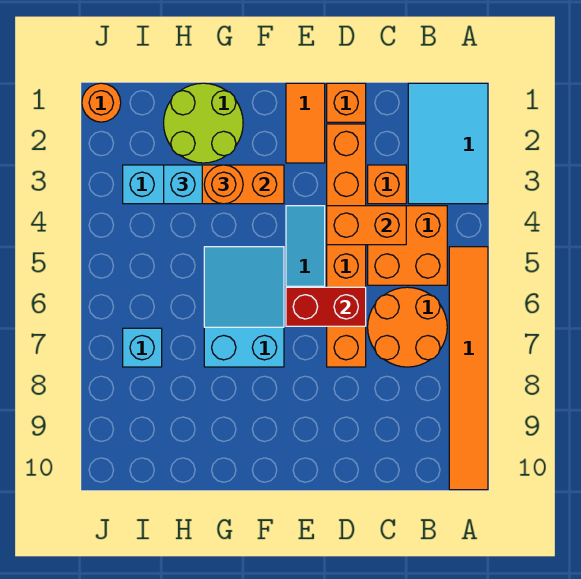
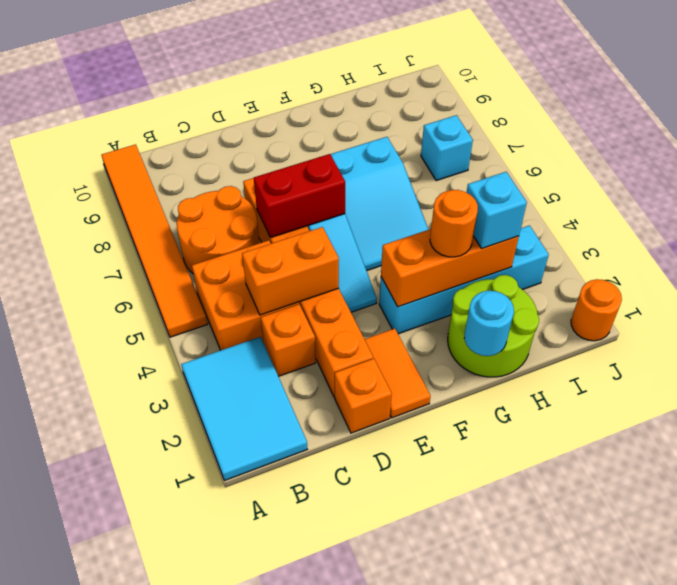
none -> cyan round brick G1 level 2

